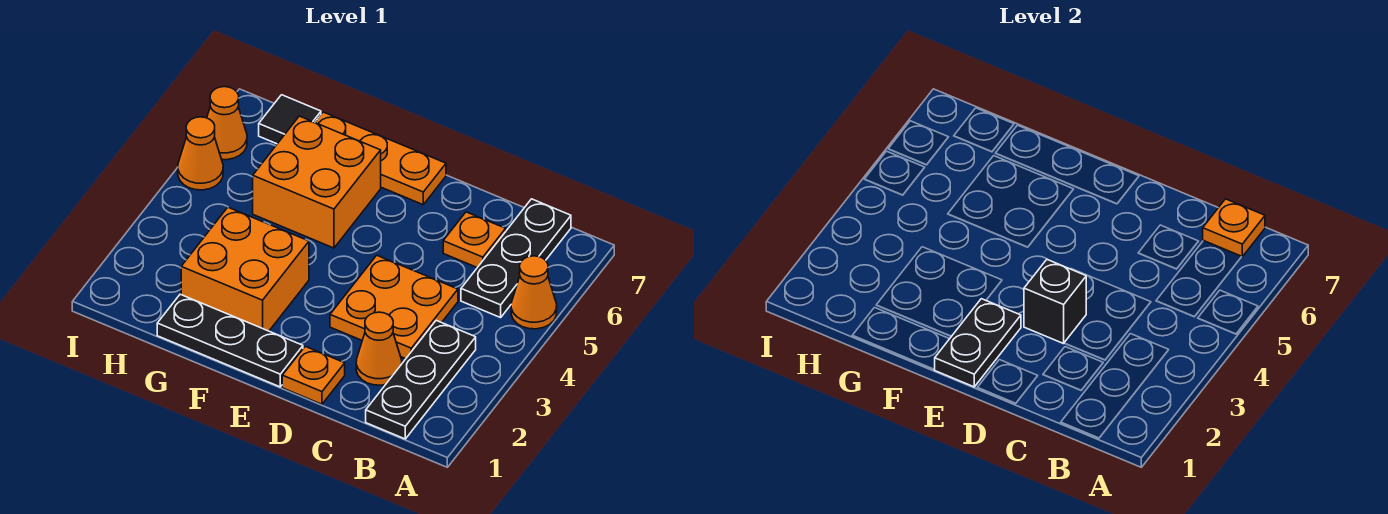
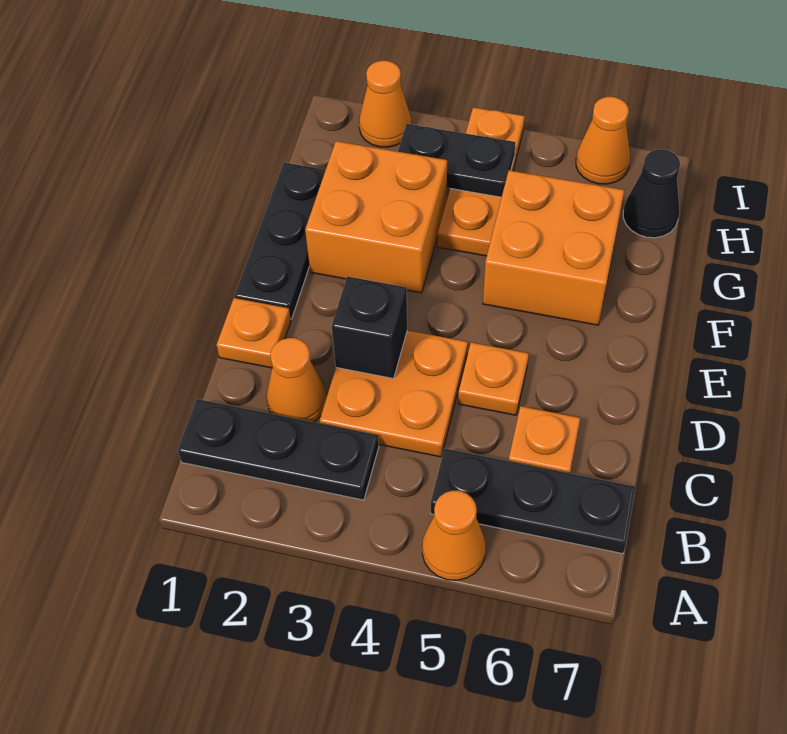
orange plate B7 level 2 -> orange plate D5 level 1
black plate E1:E2 level 2 -> black plate H3:H4 level 2
orange plate E7:G7 level 1 -> orange plate G4:I4 level 1
black tile H7 level 1 -> black cone H7 level 1
orange cone I5 level 1 -> orange cone I2 level 1

